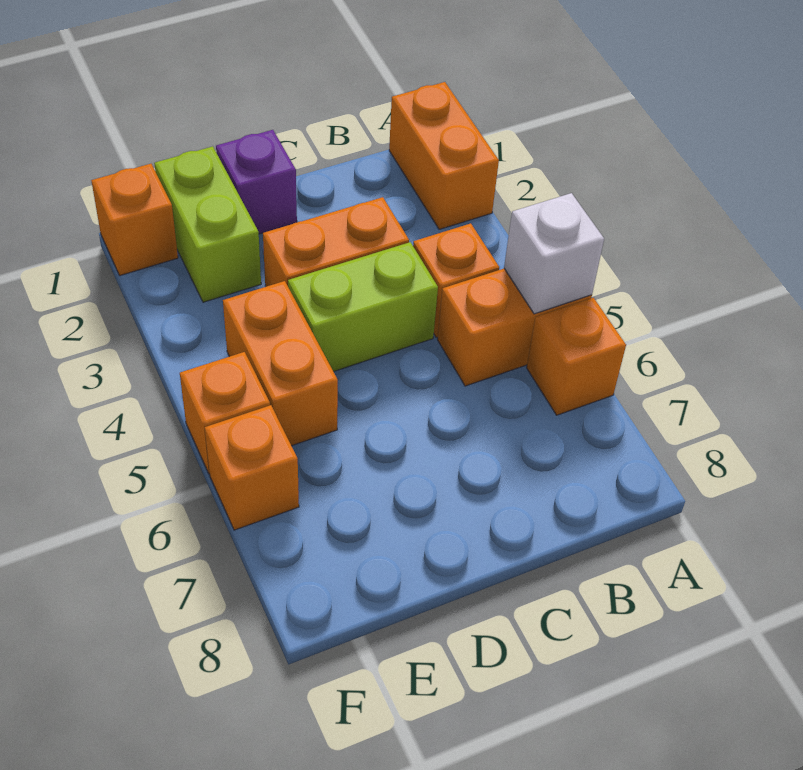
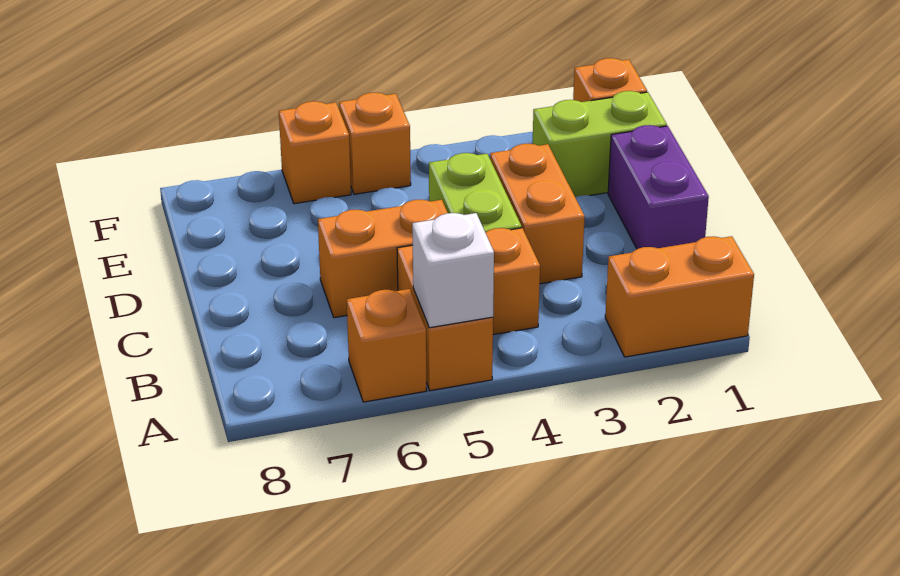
purple brick D1 level 1 -> purple brick C1:D1 level 1
orange brick E4:E5 level 1 -> orange brick C5:C6 level 1

